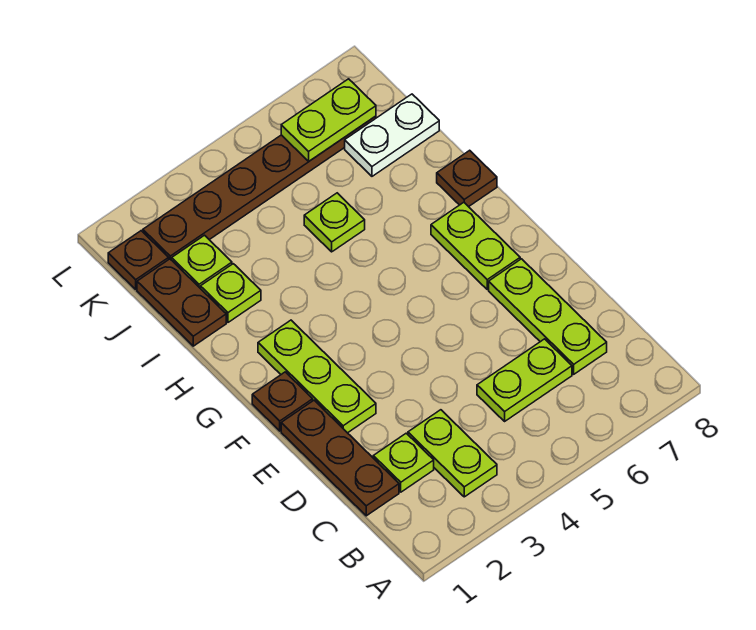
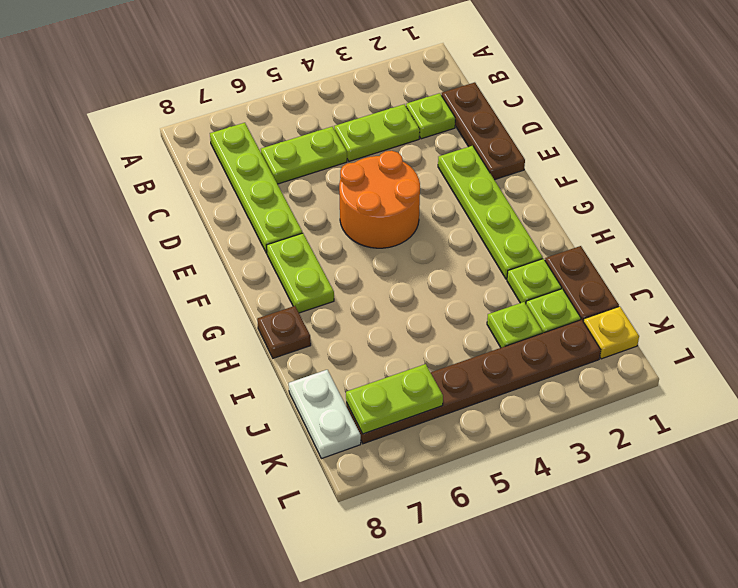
lime plate B3:C3 level 1 -> lime plate C3:C4 level 1
lime plate C7:E7 level 1 -> lime plate B7:E7 level 1
lime plate E2:G2 level 1 -> lime plate E2:H2 level 1
none -> orange round brick E4:F5 level 1
brown plate F1 level 1 -> none
lime plate I5 level 1 -> lime plate J3 level 1
white plate J7:J8 level 1 -> white plate J8:K8 level 1
brown plate K1 level 1 -> yellow plate K1 level 1

